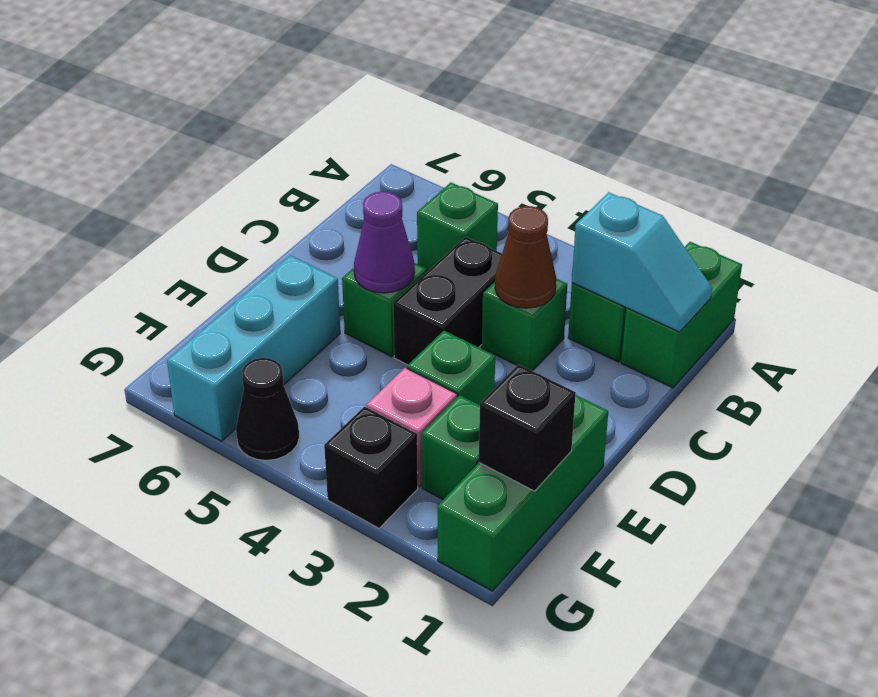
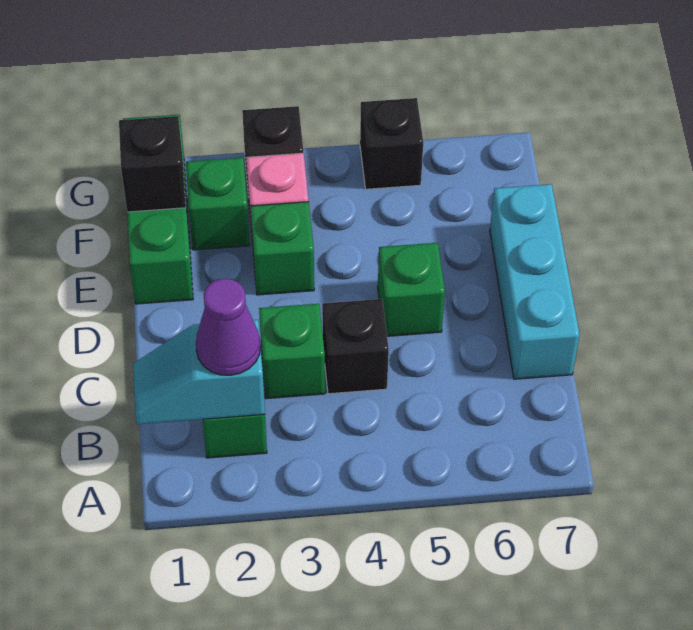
green brick A1:B1 level 1 -> none
green brick B5 level 1 -> none
brown cone C3 level 2 -> none
black brick C4:D4 level 1 -> black brick C4 level 1
purple cone D5 level 2 -> purple cone B2 level 3
cyan brick E6:G6 level 1 -> cyan brick C7:E7 level 1
black cone G5 level 1 -> black brick G5 level 1

